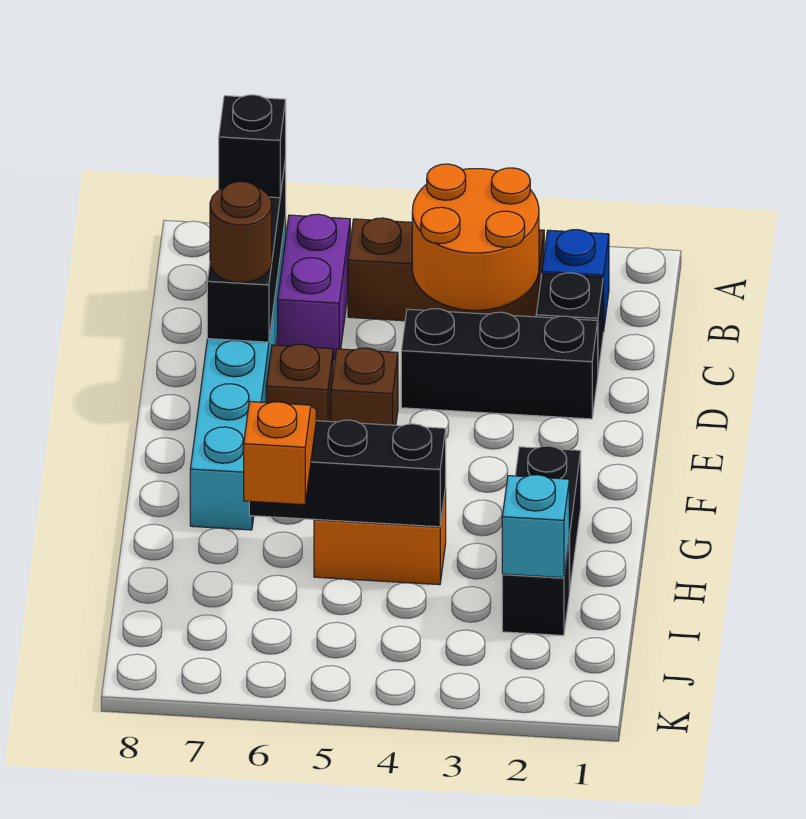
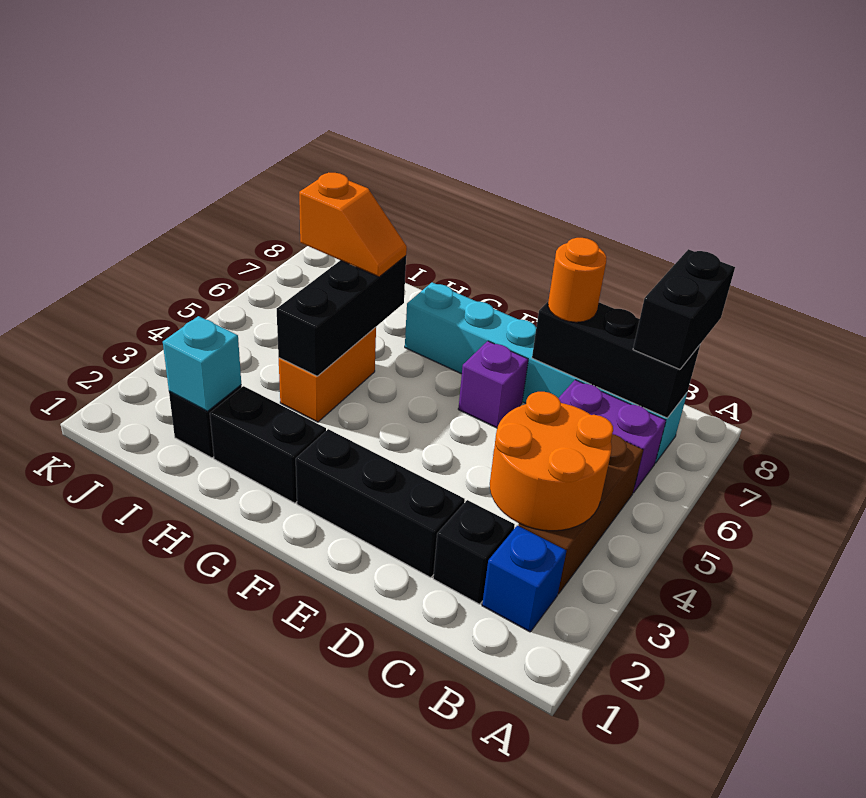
black brick B7 level 3 -> black brick B7:B8 level 3
black brick D2:D4 level 1 -> black brick D2:F2 level 1
brown round brick D7 level 3 -> orange round brick D7 level 3
brown brick E5 level 1 -> none
brown brick E6 level 1 -> purple brick E6 level 1

